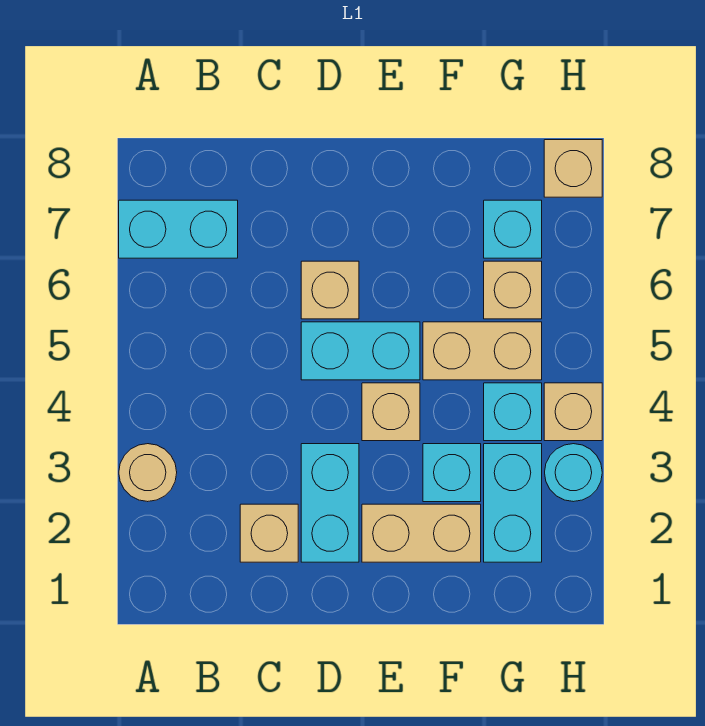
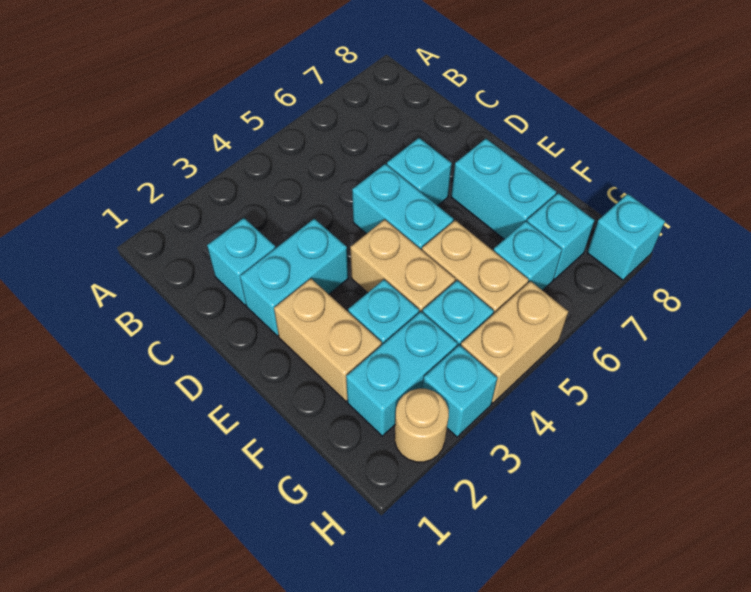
tan round brick A3 level 1 -> tan round brick H2 level 1
cyan brick A7:B7 level 1 -> cyan brick E7:F7 level 1
tan brick C2 level 1 -> cyan brick C2 level 1
tan brick D6 level 1 -> cyan brick D6 level 1
tan brick E4 level 1 -> tan brick E4:F4 level 1
tan brick G6 level 1 -> cyan brick G6 level 1
cyan round brick H3 level 1 -> cyan brick H3 level 1
tan brick H4 level 1 -> tan brick H4:H5 level 1
tan brick H8 level 1 -> cyan brick H8 level 1

